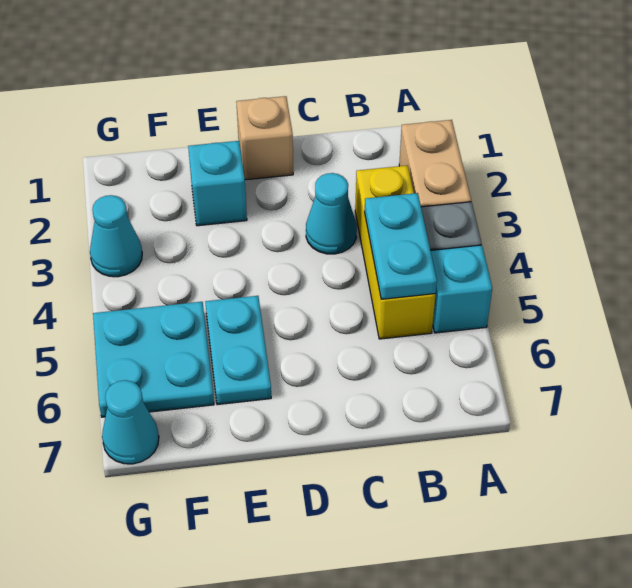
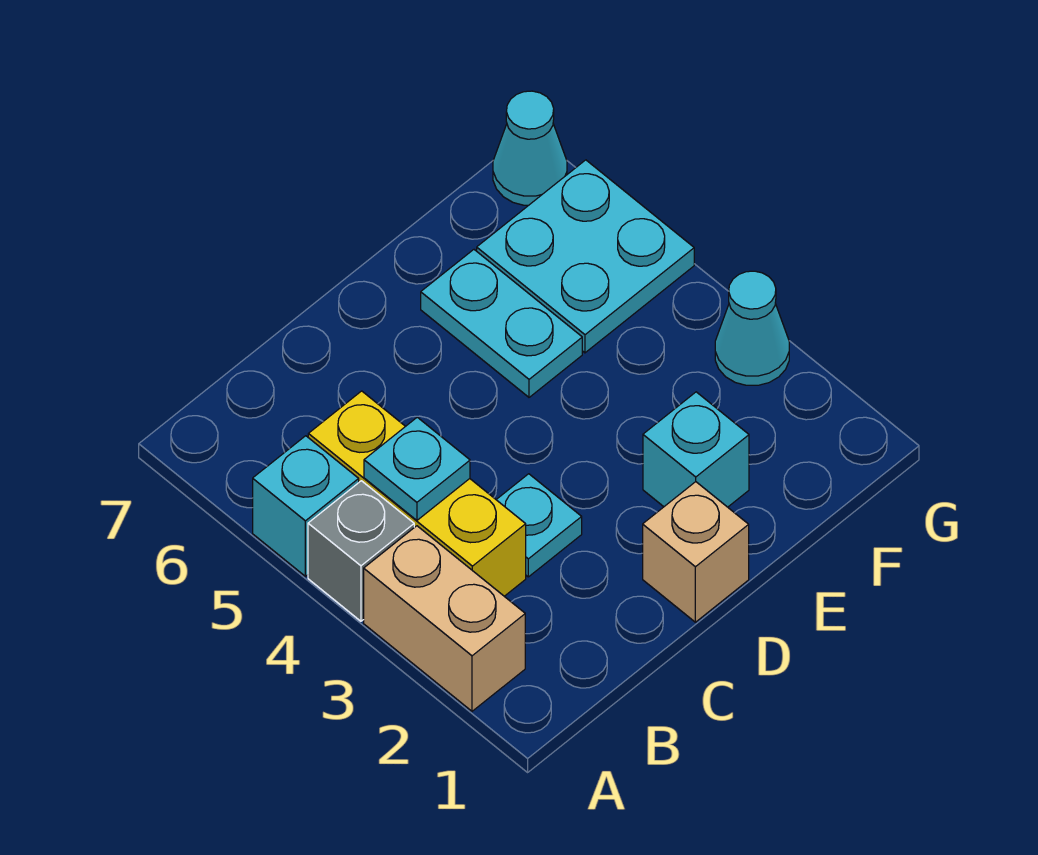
cyan plate B4:B5 level 2 -> cyan plate B4 level 2
cyan cone C3 level 1 -> cyan plate C3 level 1

